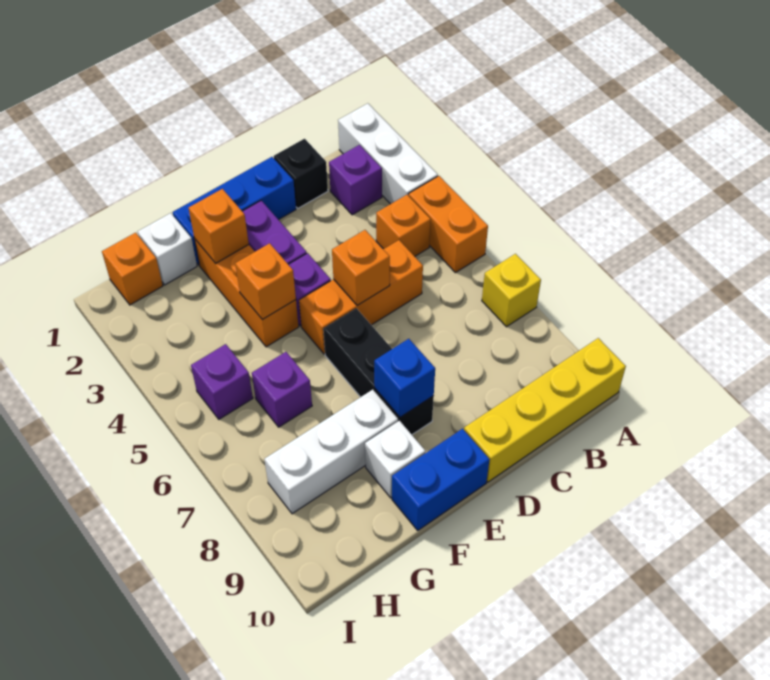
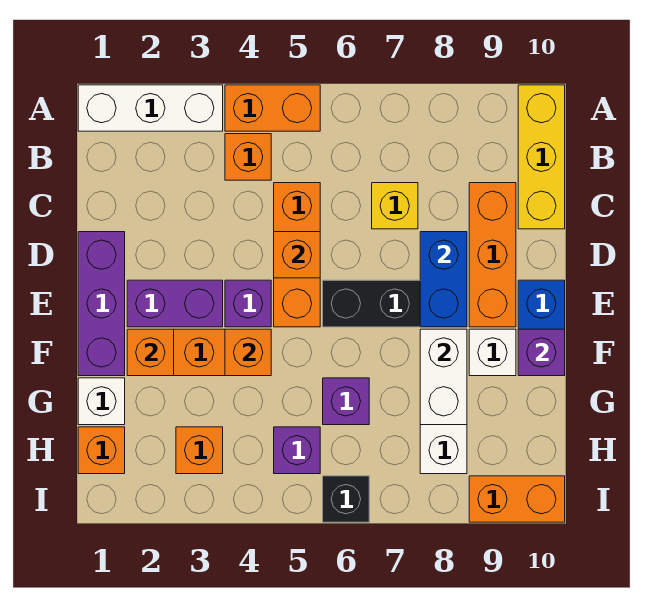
yellow brick A7 level 1 -> yellow brick C7 level 1
yellow brick A10:D10 level 1 -> yellow brick A10:C10 level 1
purple brick B2 level 1 -> purple brick F10 level 2
black brick C1 level 1 -> black brick I6 level 1
none -> orange brick C9:E9 level 1
blue brick D1:F1 level 1 -> purple brick D1:F1 level 1
blue brick E8 level 2 -> blue brick D8:E8 level 2
none -> white brick F8:G8 level 2
none -> orange brick H3 level 1
none -> orange brick I9:I10 level 1

